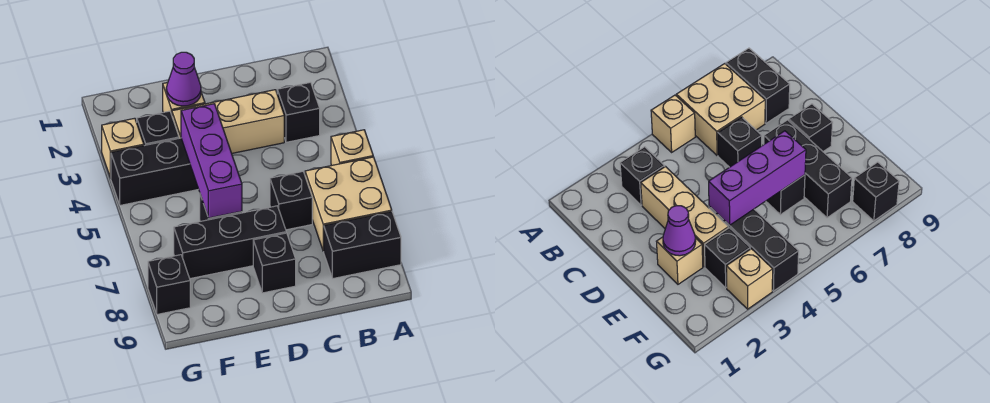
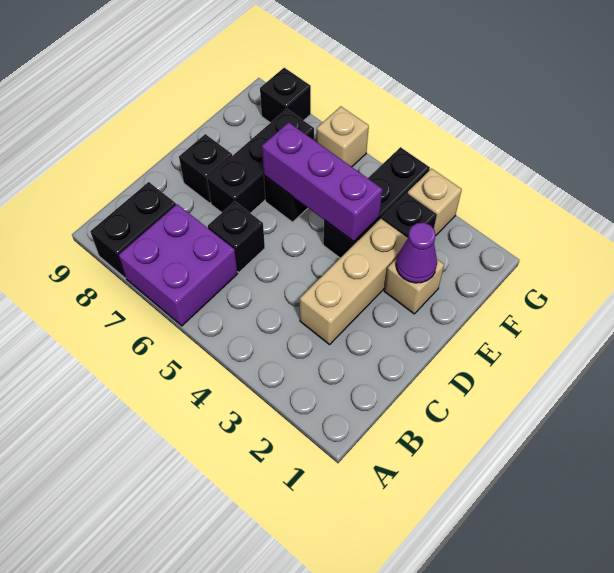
tan brick A5 level 1 -> tan brick G6 level 1
tan brick A6:B7 level 1 -> purple brick A6:B7 level 1
black brick B3 level 1 -> none

